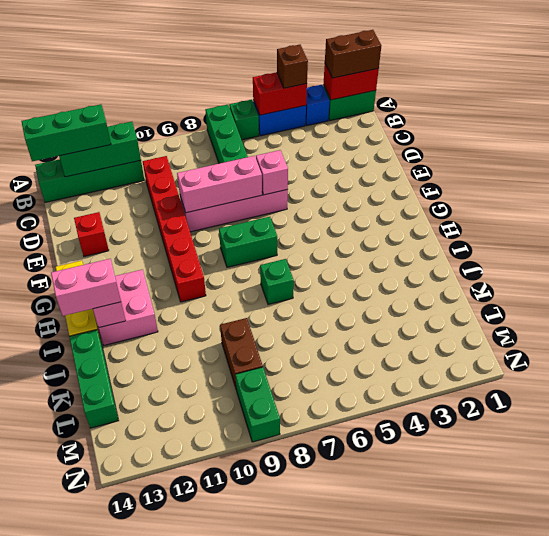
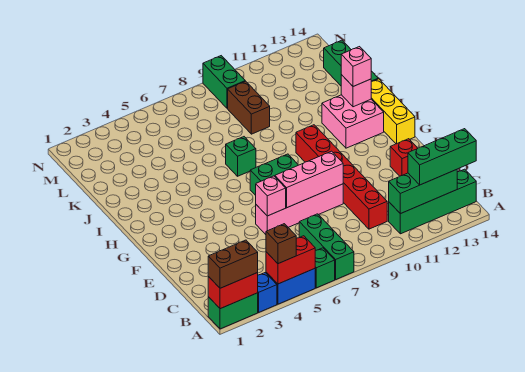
pink brick I13:I14 level 3 -> pink brick I13 level 3

